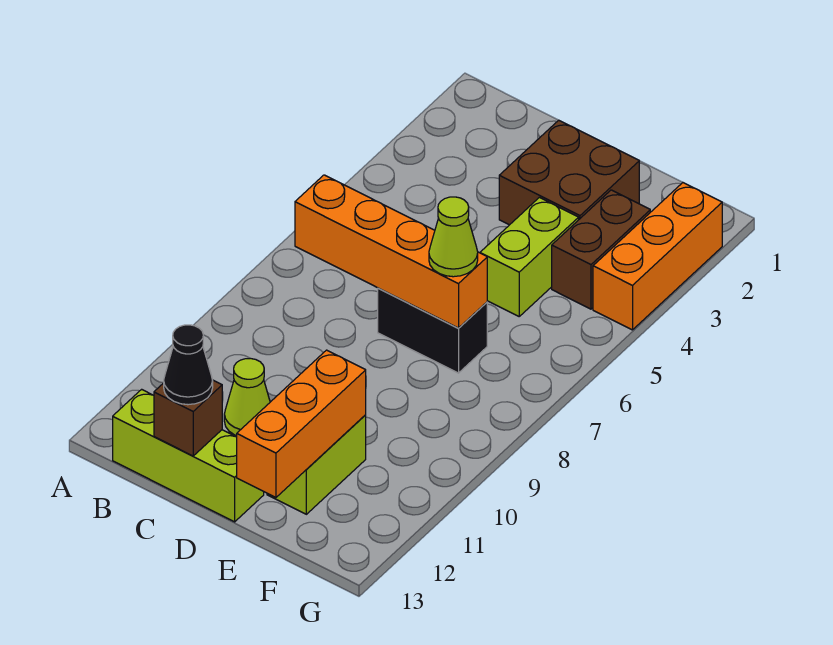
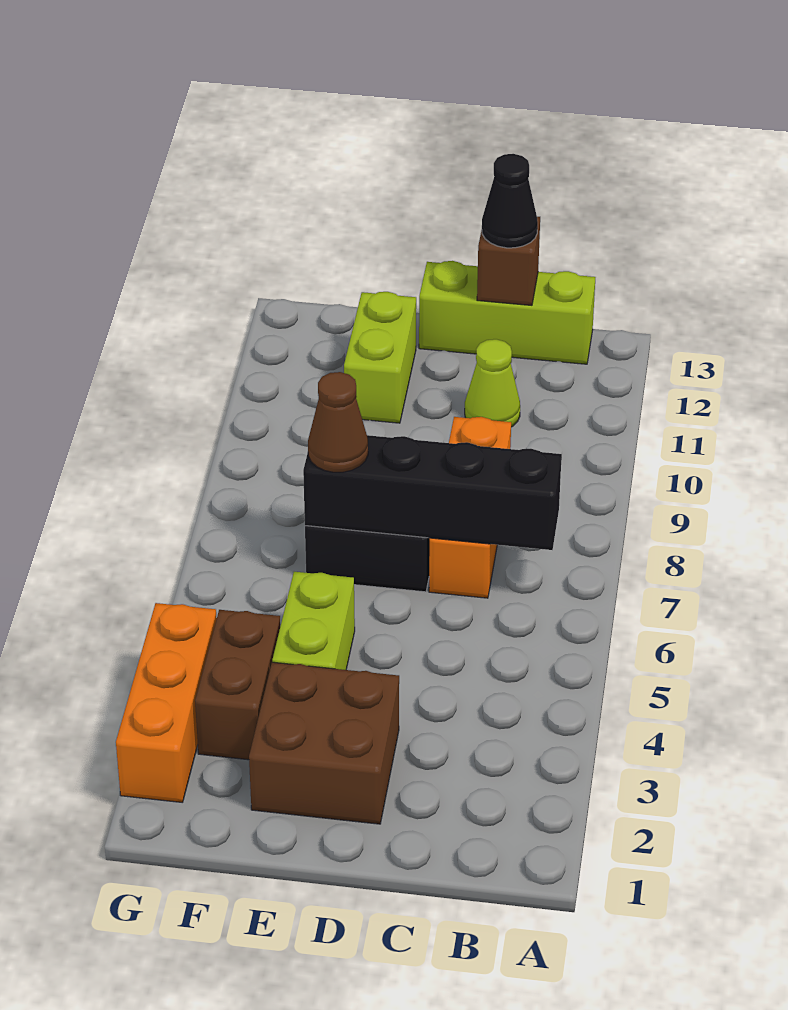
orange brick B7:E7 level 2 -> black brick B7:E7 level 2
lime cone E7 level 3 -> brown cone E7 level 3
orange brick E11:E13 level 2 -> orange brick C7:C9 level 1

